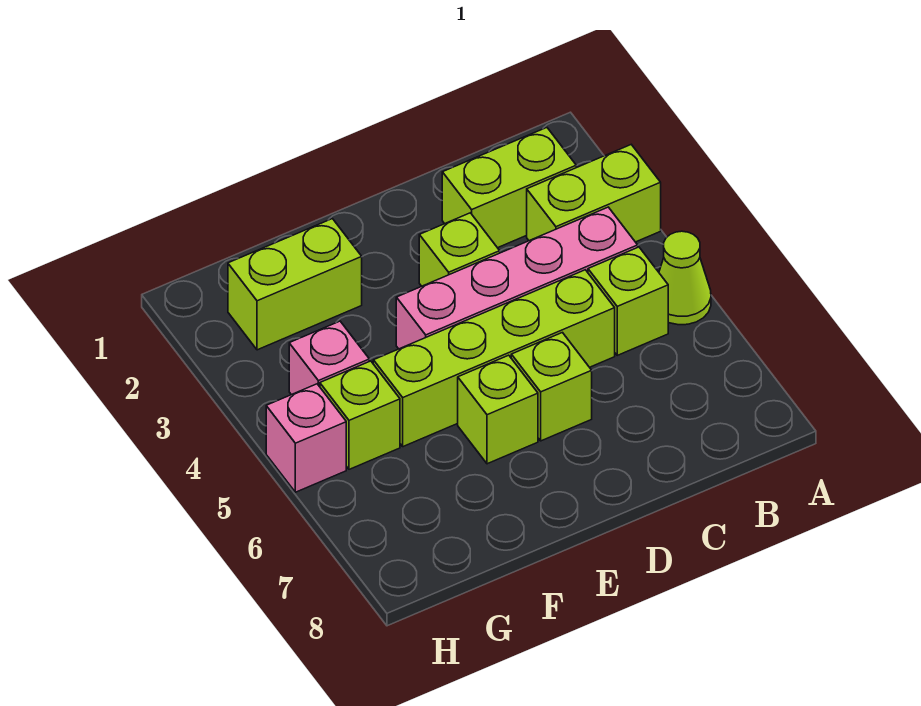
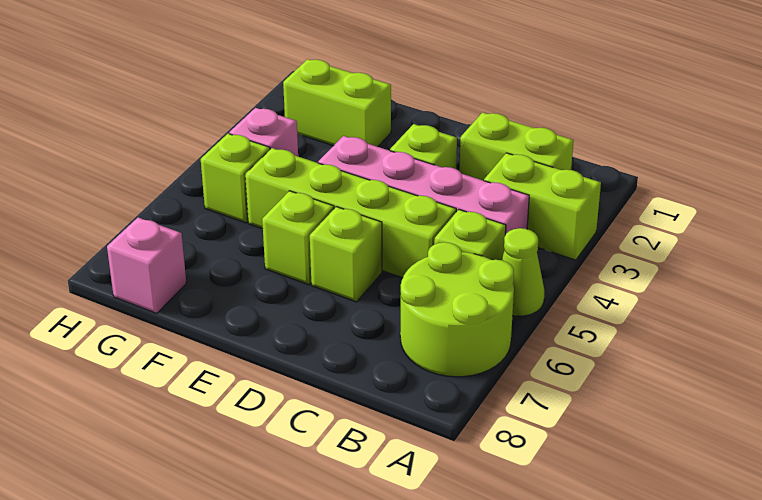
none -> lime round brick A6:B7 level 1
pink brick H5 level 1 -> pink brick G8 level 1

